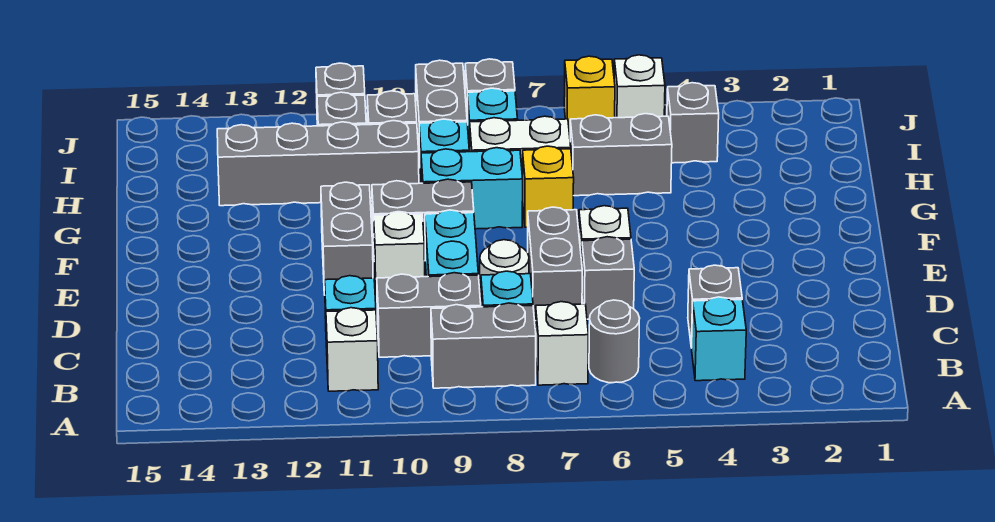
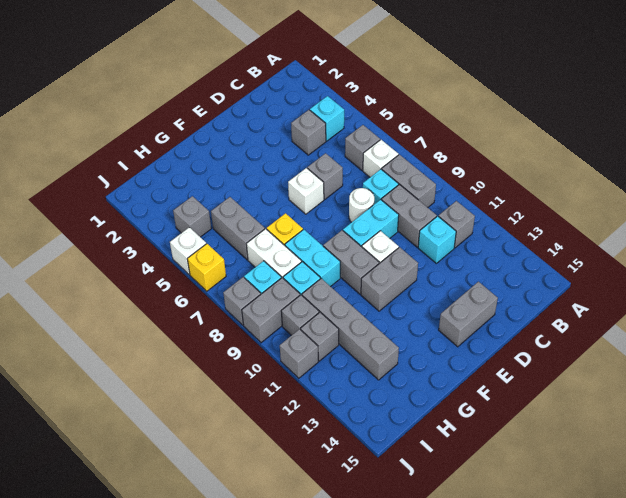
grey round brick B6 level 1 -> grey brick B6 level 1
white brick B11 level 1 -> grey brick B11 level 1
grey brick D7:E7 level 1 -> grey brick D14:E14 level 1

